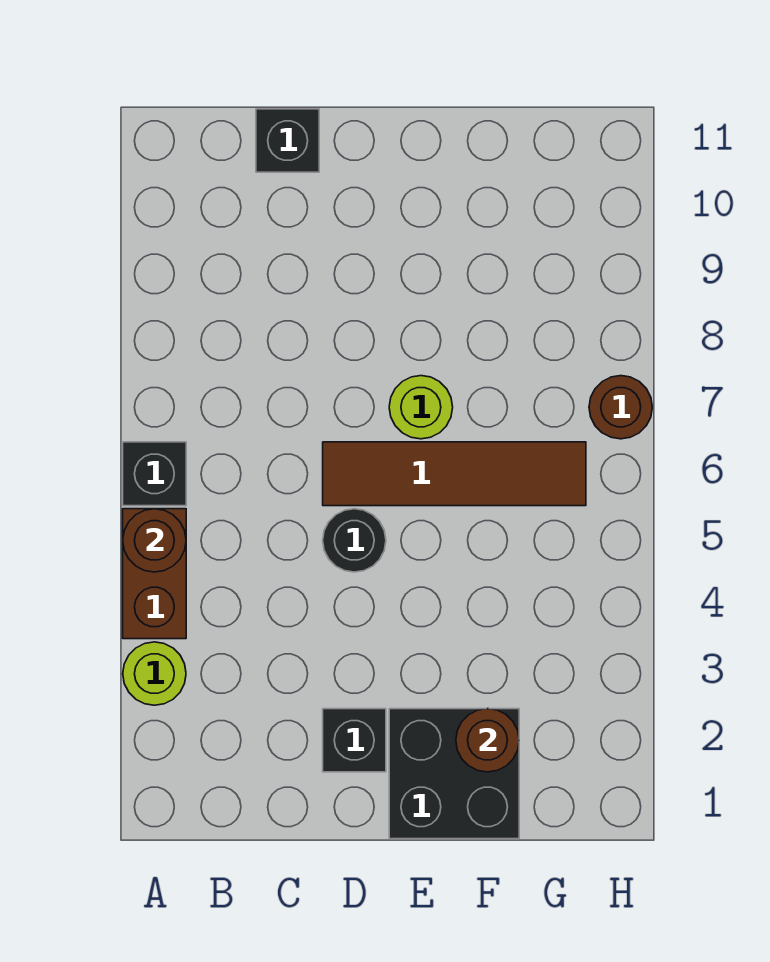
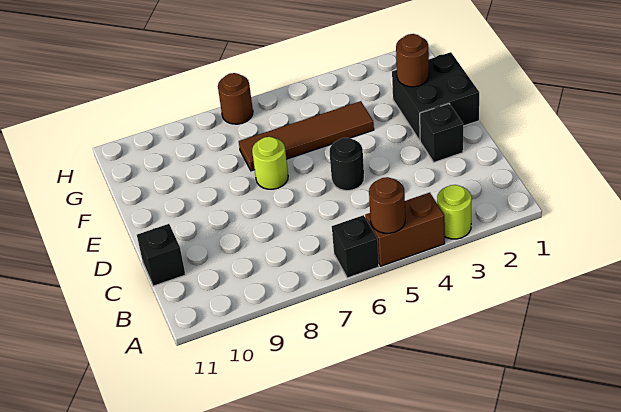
brown tile D6:G6 level 1 -> brown tile F4:F7 level 1

